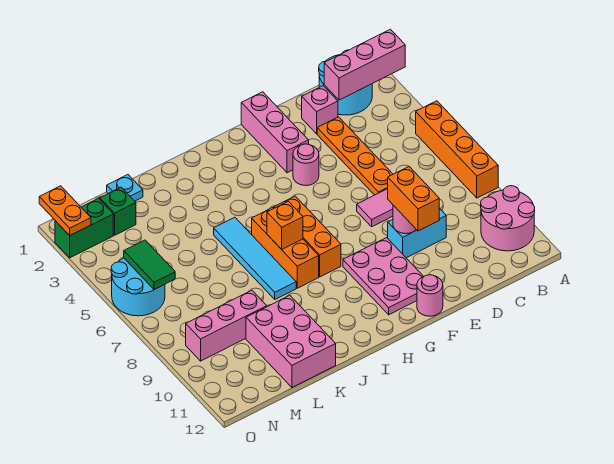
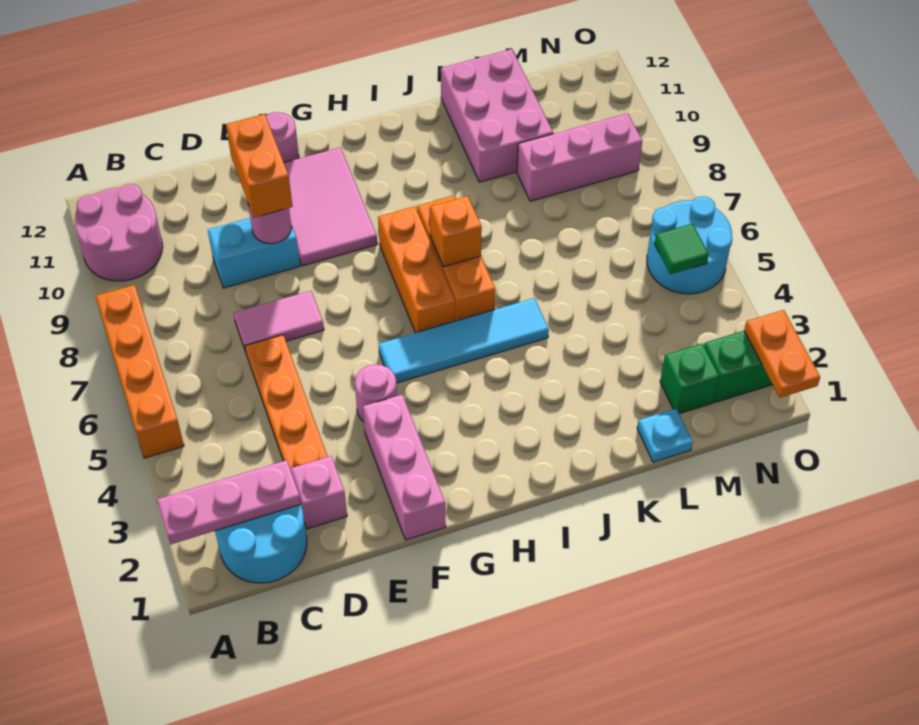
pink brick A2:C2 level 2 -> pink plate A2:C2 level 2
pink plate F9:G11 level 1 -> pink tile F9:G11 level 1
cyan tile J5:J8 level 1 -> cyan tile G5:J5 level 1
green tile N5:N6 level 2 -> green tile N5 level 2

